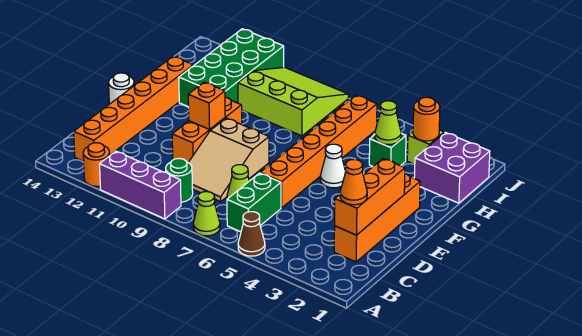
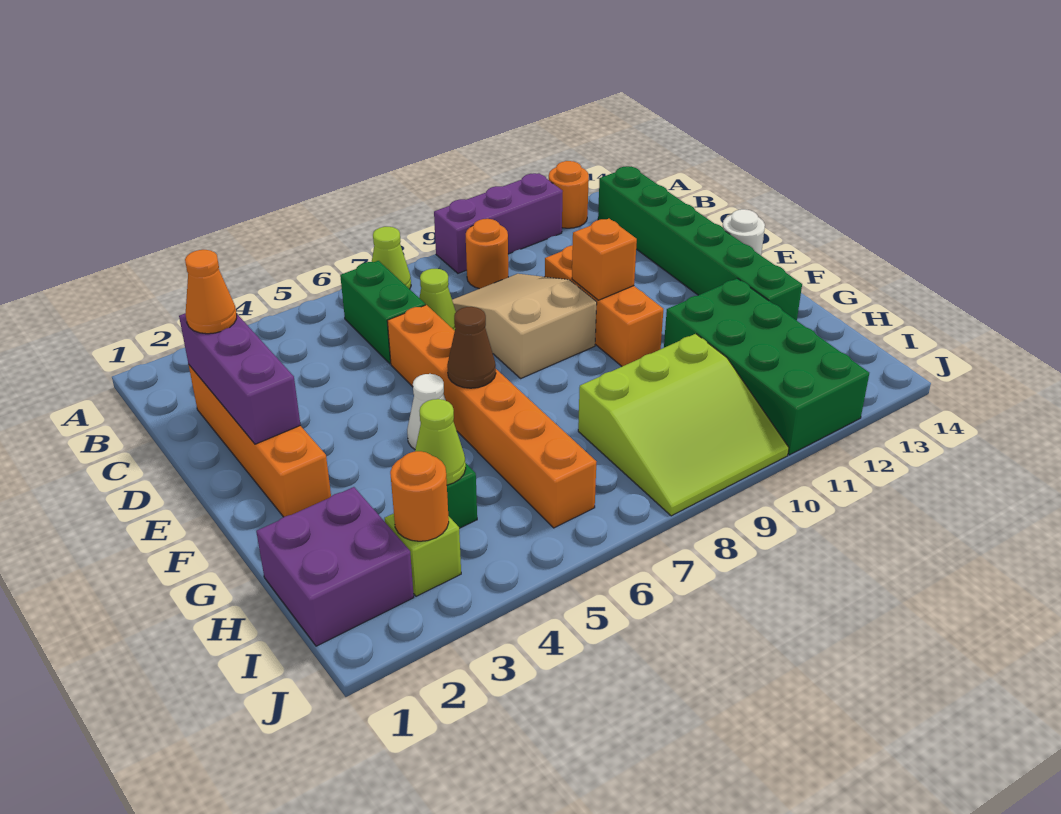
brown cone A5 level 1 -> brown cone F6 level 2
green round brick B9 level 1 -> orange round brick B9 level 1
orange brick B13:G13 level 1 -> green brick B13:G13 level 1
orange brick C2:E2 level 2 -> purple brick C2:E2 level 2

